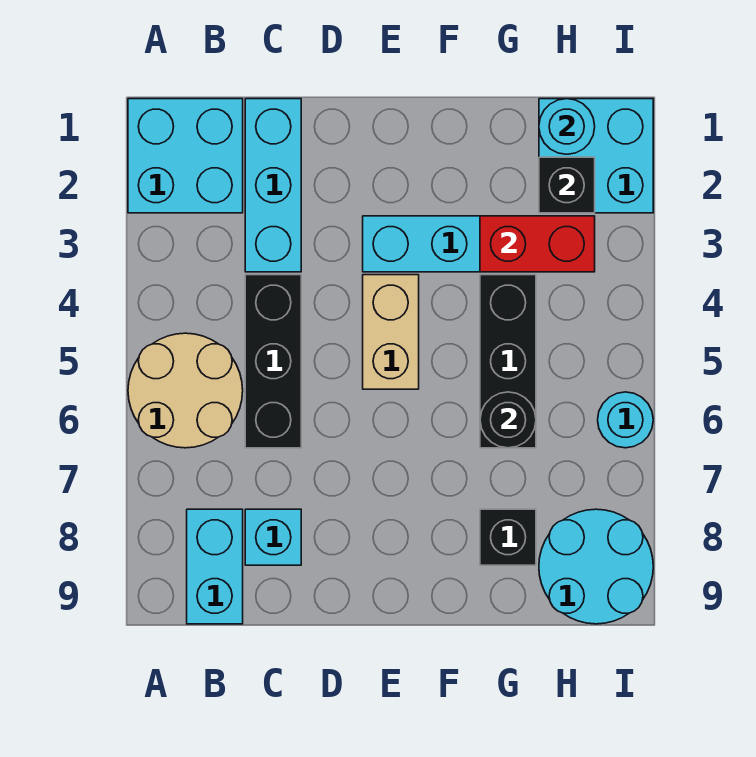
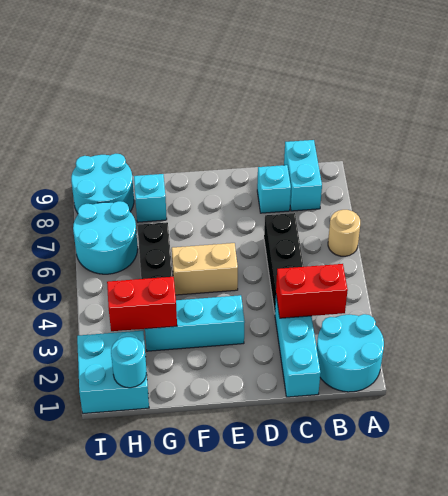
cyan brick A1:B2 level 1 -> cyan round brick A1:B2 level 1
tan round brick A5:B6 level 1 -> tan round brick A6 level 1
none -> red brick B3:C3 level 2
tan brick E4:E5 level 1 -> tan brick E5:F5 level 1
black round brick G6 level 2 -> none
black brick G8 level 1 -> cyan brick G8 level 1
black brick H2 level 2 -> none
cyan round brick I6 level 1 -> cyan round brick H6:I7 level 1

